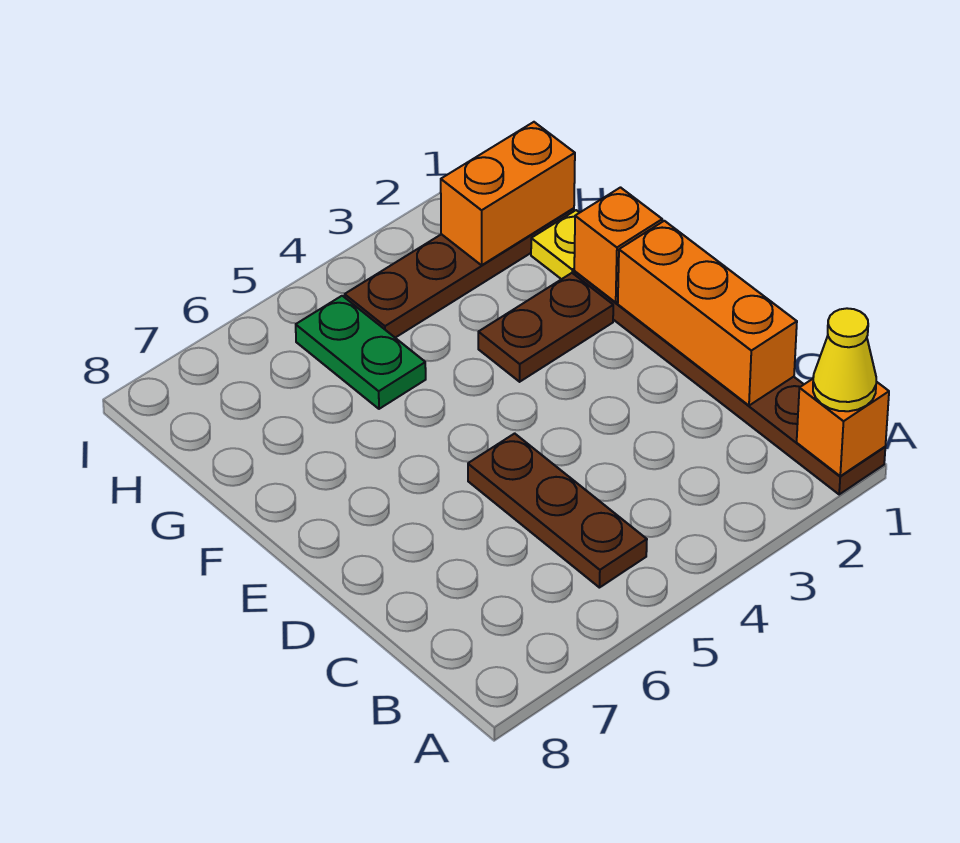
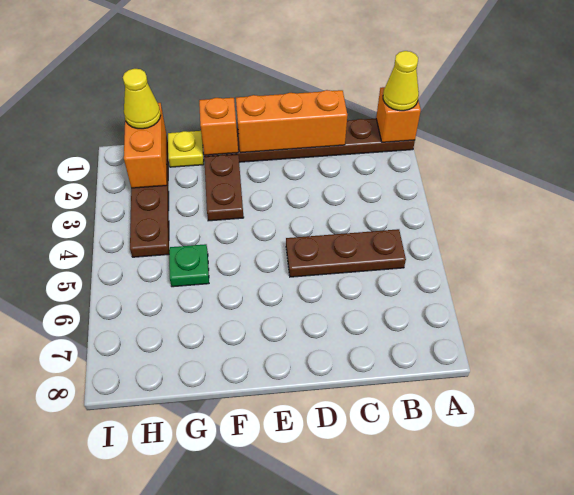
green plate G5:H5 level 1 -> green plate G5 level 1
none -> yellow cone H1 level 3

